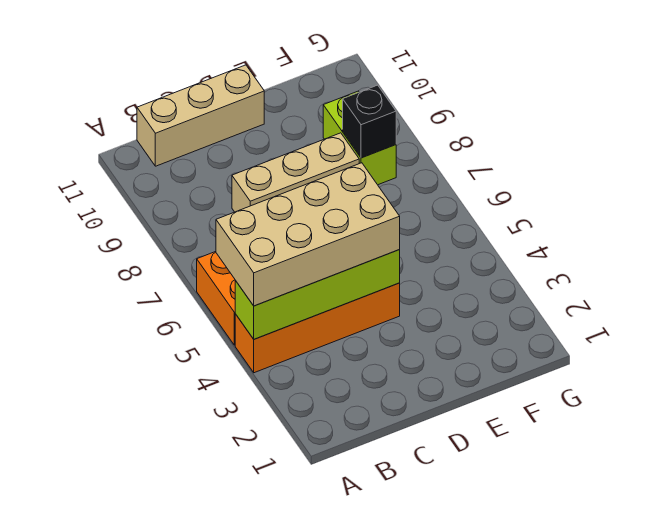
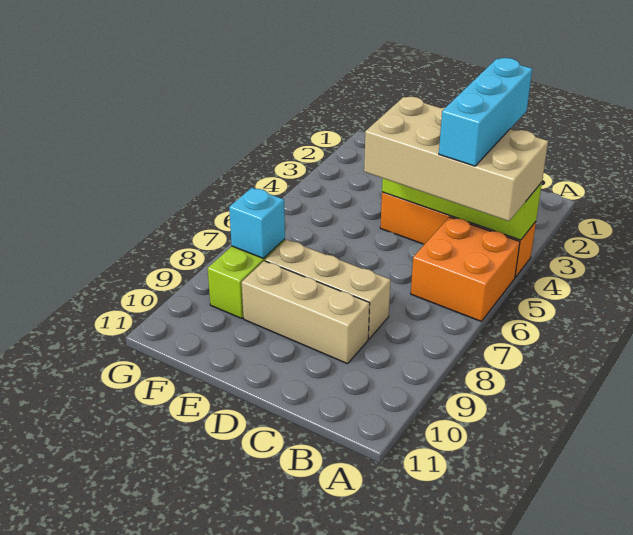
none -> cyan brick B3:B5 level 4
tan brick B11:D11 level 1 -> tan brick C9:E9 level 1
black brick F8 level 2 -> cyan brick F8 level 2

